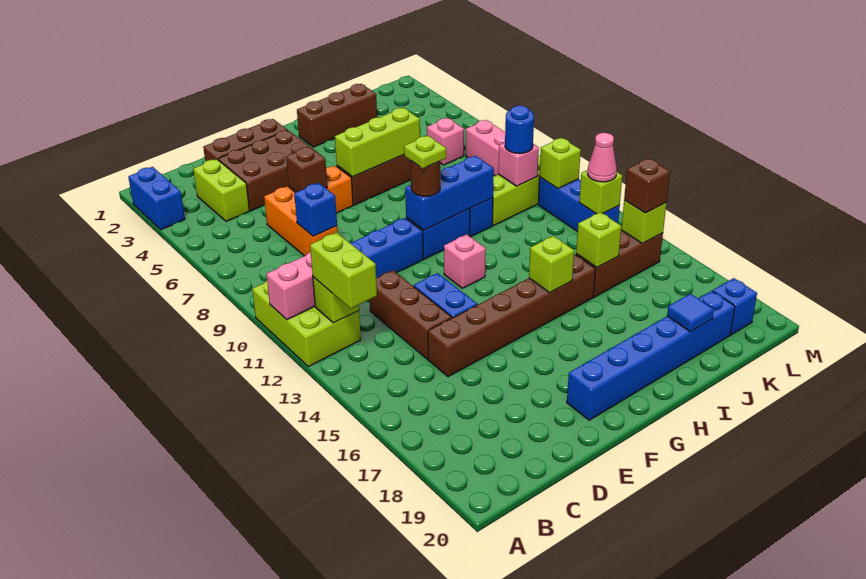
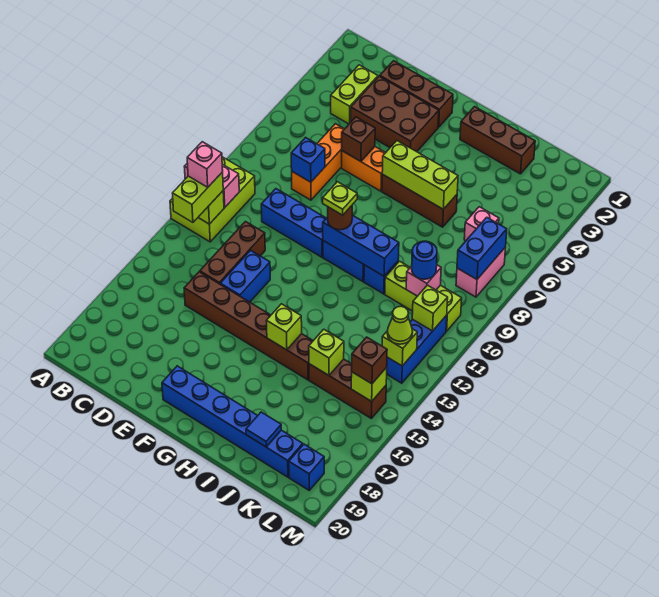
blue brick A2:A3 level 1 -> blue brick L7:L8 level 2
pink brick G12 level 1 -> pink brick B12 level 4
pink cone L13 level 3 -> lime cone L13 level 3

